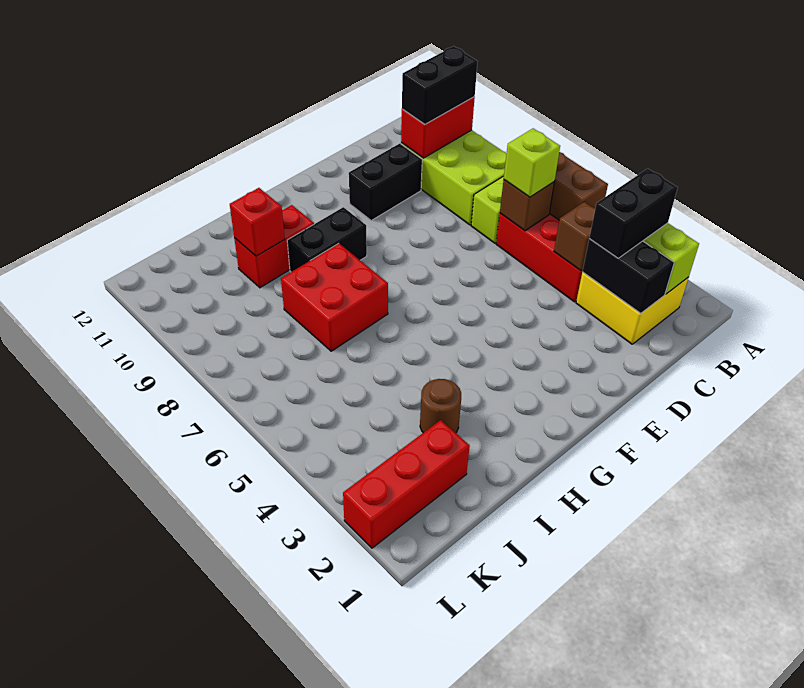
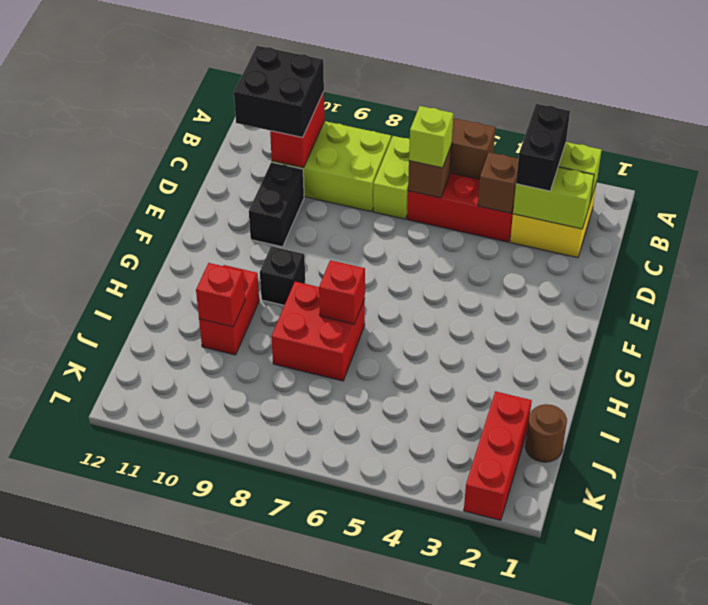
black brick B10:C10 level 3 -> black brick B10:C11 level 3
black brick C2:C3 level 2 -> lime brick C2:C3 level 2
black brick G9:H9 level 1 -> black brick G9 level 1
none -> red brick H7 level 2
brown round brick I3 level 1 -> brown round brick J1 level 1

